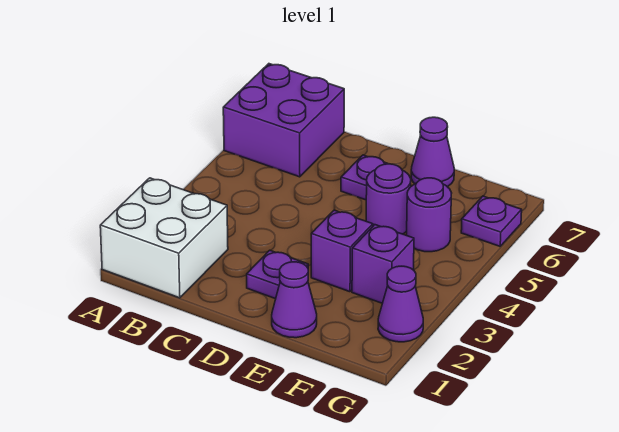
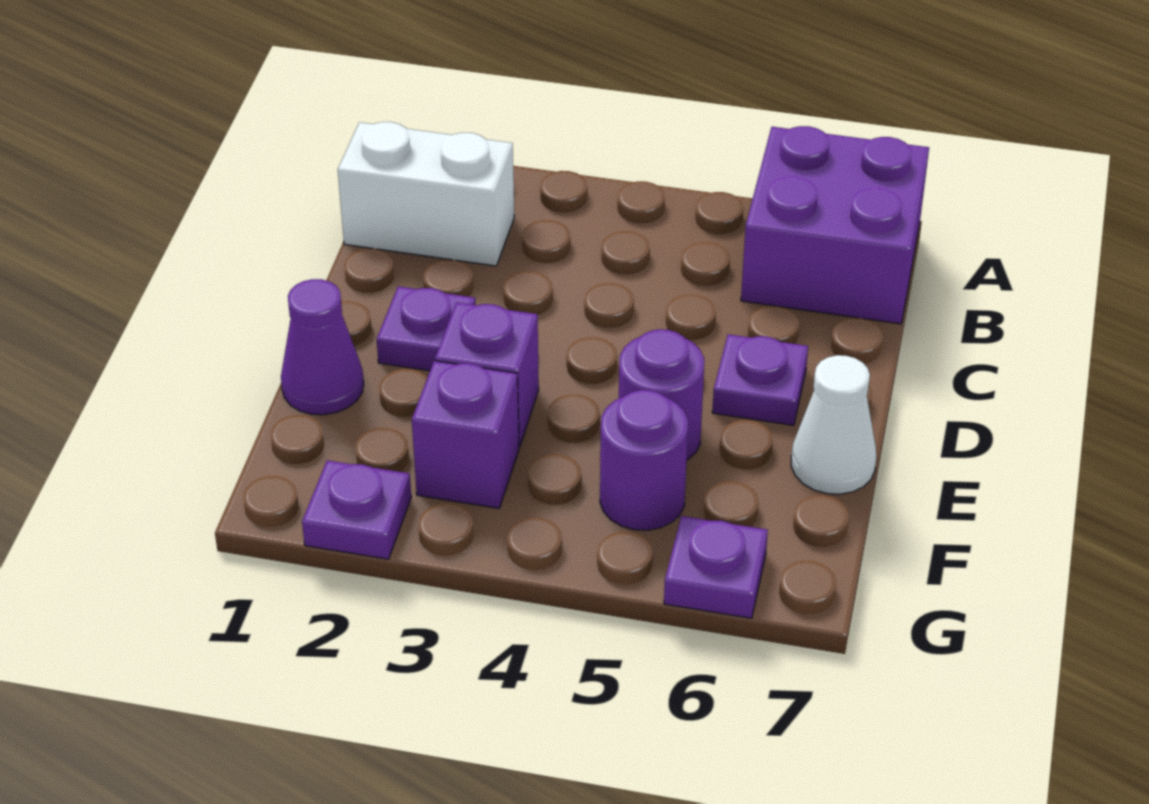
white brick A1:B2 level 1 -> white brick B1:B2 level 1
purple cone E7 level 1 -> white cone E7 level 1
purple cone G2 level 1 -> purple plate G2 level 1

